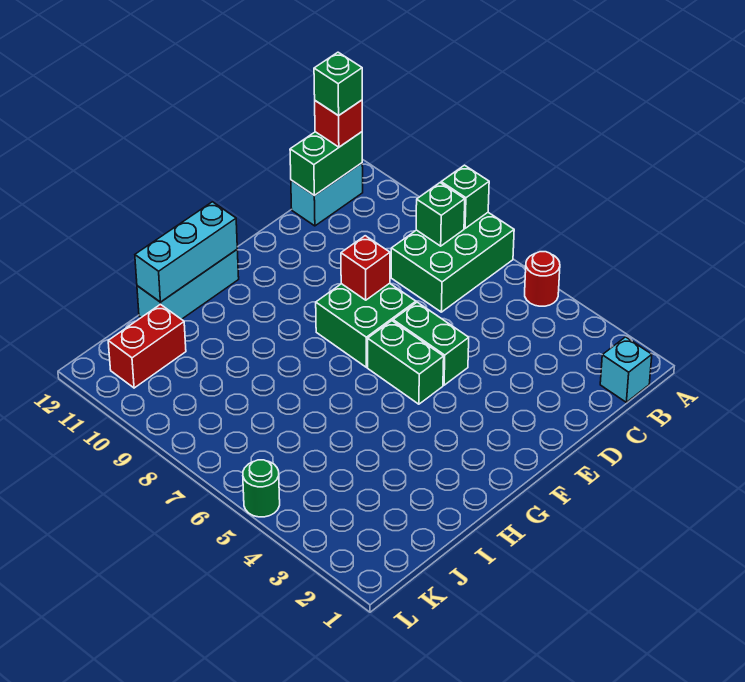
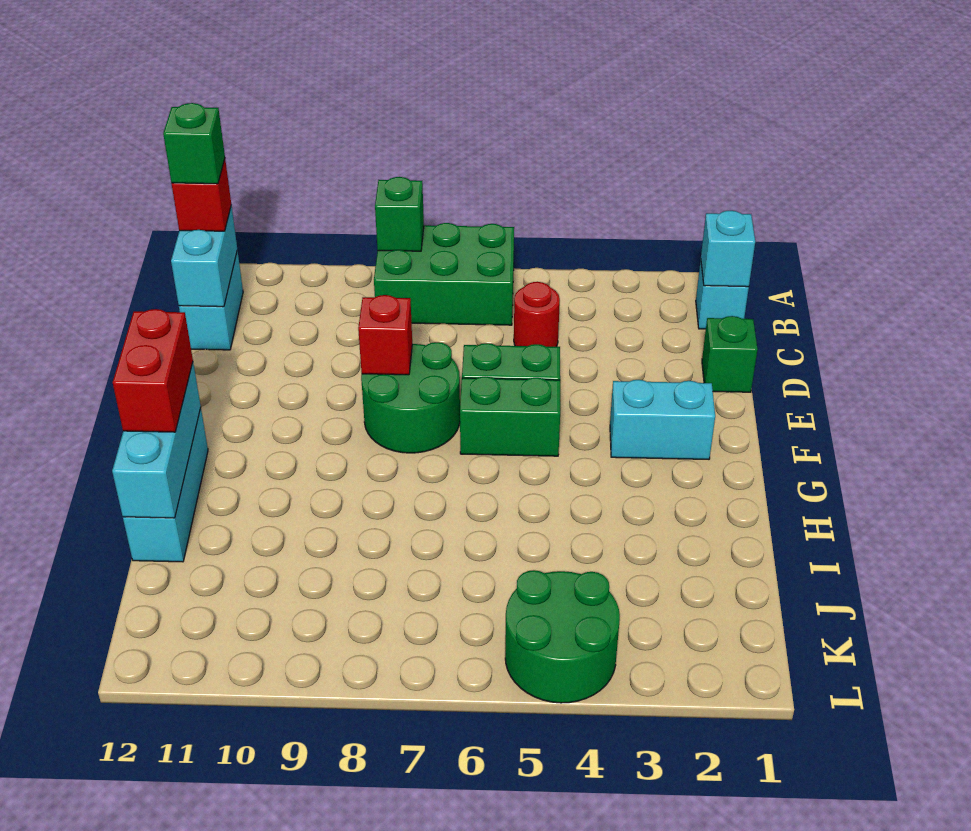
red round brick A5 level 1 -> red round brick C5 level 1
green brick A7:C8 level 1 -> green brick A6:B8 level 1
none -> cyan brick B1 level 2
green brick B8 level 2 -> green brick D1 level 1
green brick B12:C12 level 2 -> cyan brick B12:C12 level 2
green brick E7:F8 level 1 -> green round brick E7:F8 level 1
none -> cyan brick F2:F3 level 1
red brick J11:K11 level 1 -> red brick G12:H12 level 3
green round brick L5 level 1 -> green round brick K4:L5 level 1

